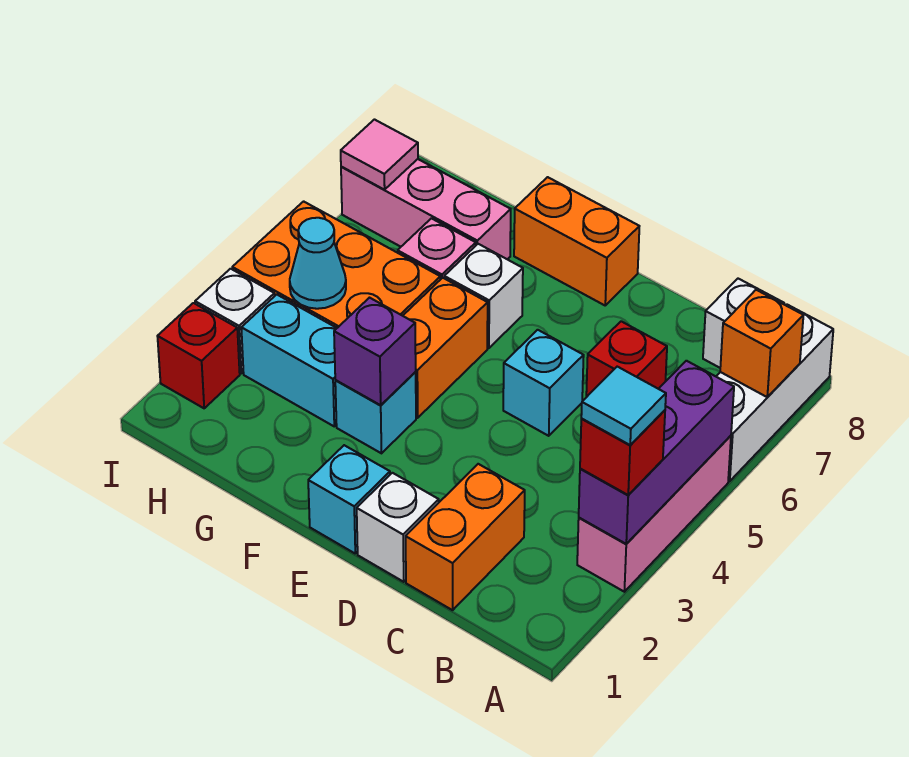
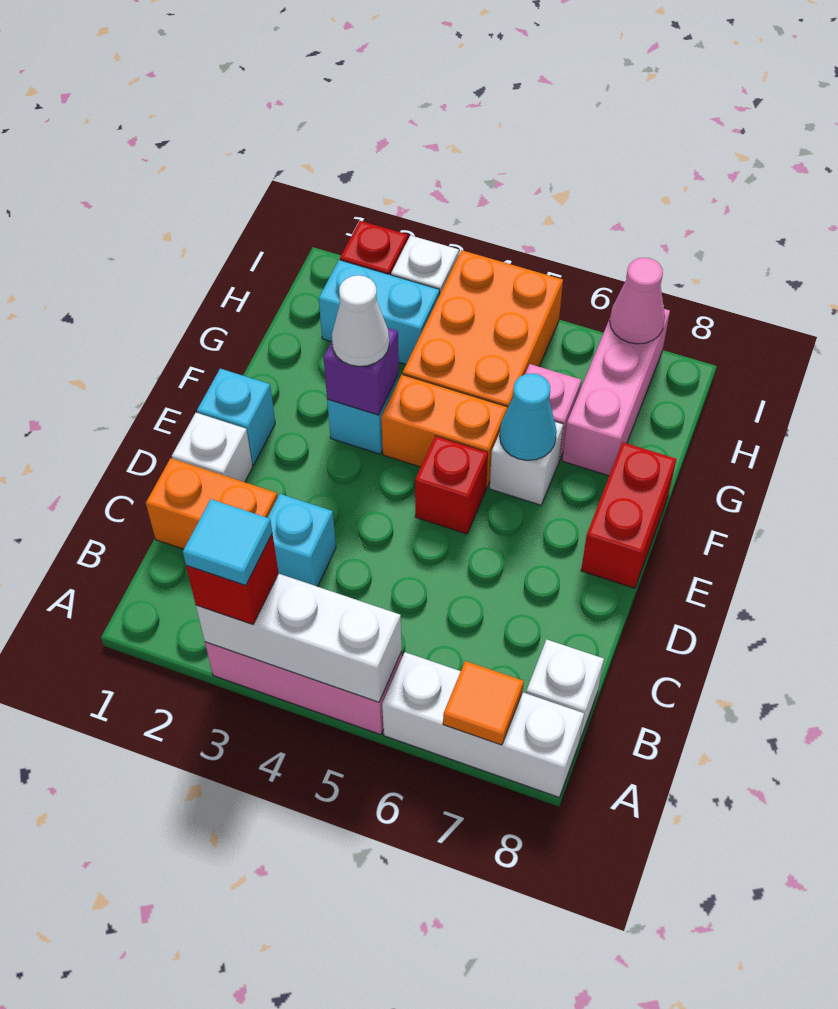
purple brick A3:A5 level 2 -> white brick A3:A5 level 2
orange brick A7 level 2 -> orange tile A7 level 2
red brick C6 level 1 -> red brick E5 level 1
cyan brick D5 level 1 -> cyan brick C3 level 1
orange brick E8:F8 level 1 -> red brick E8:F8 level 1
none -> white cone F3 level 3
cyan brick G3:H3 level 1 -> cyan brick H2:H3 level 1
cyan cone H4 level 2 -> cyan cone F6 level 2
pink tile I7 level 2 -> pink cone I7 level 2

